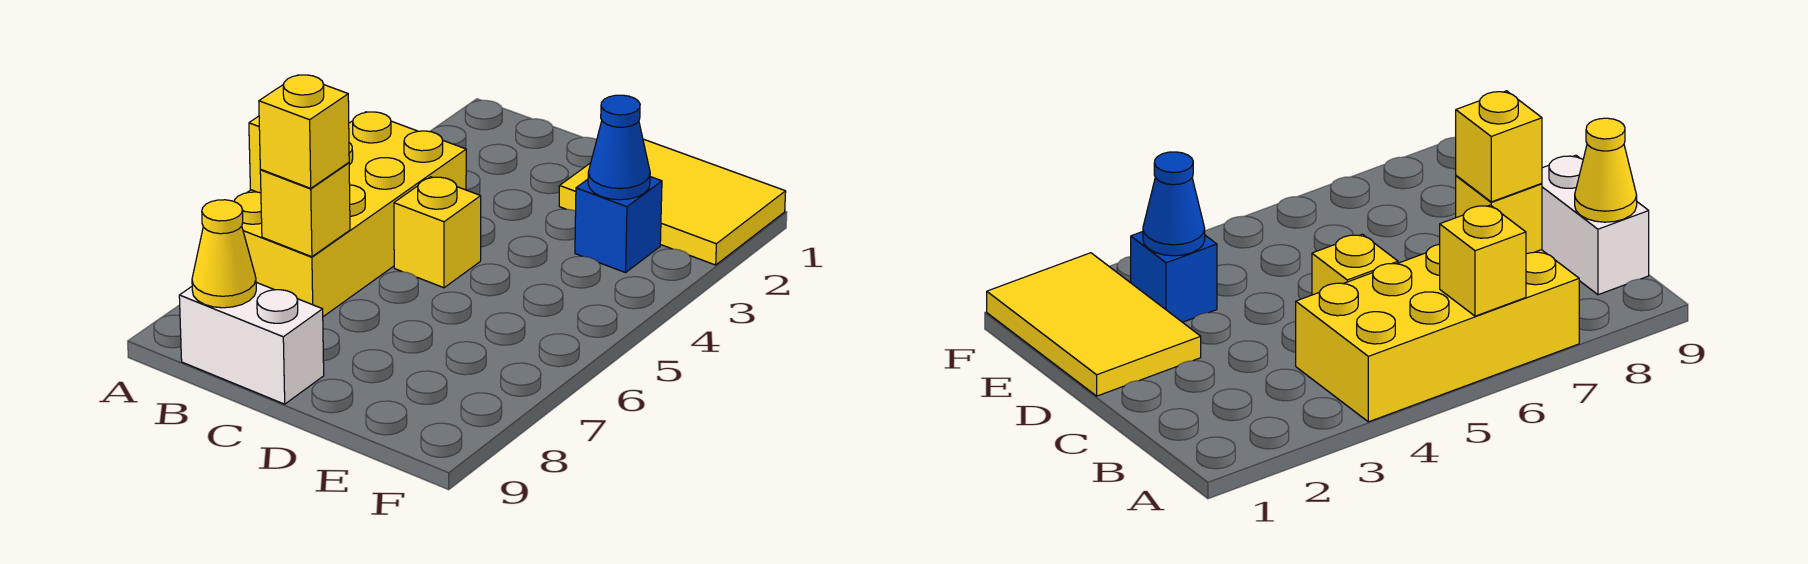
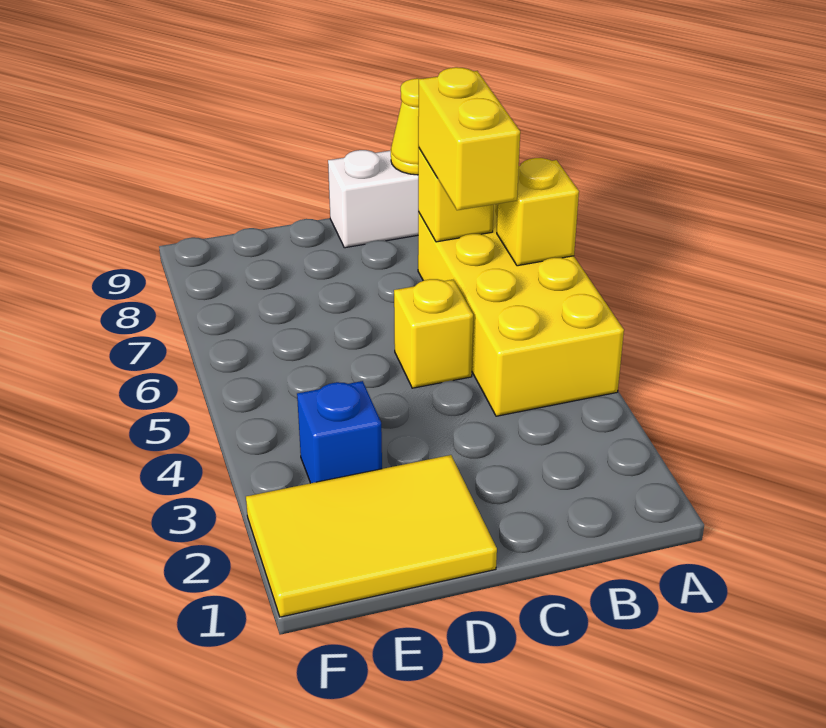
yellow brick B7 level 3 -> yellow brick B6:B7 level 3
blue cone E3 level 2 -> none

